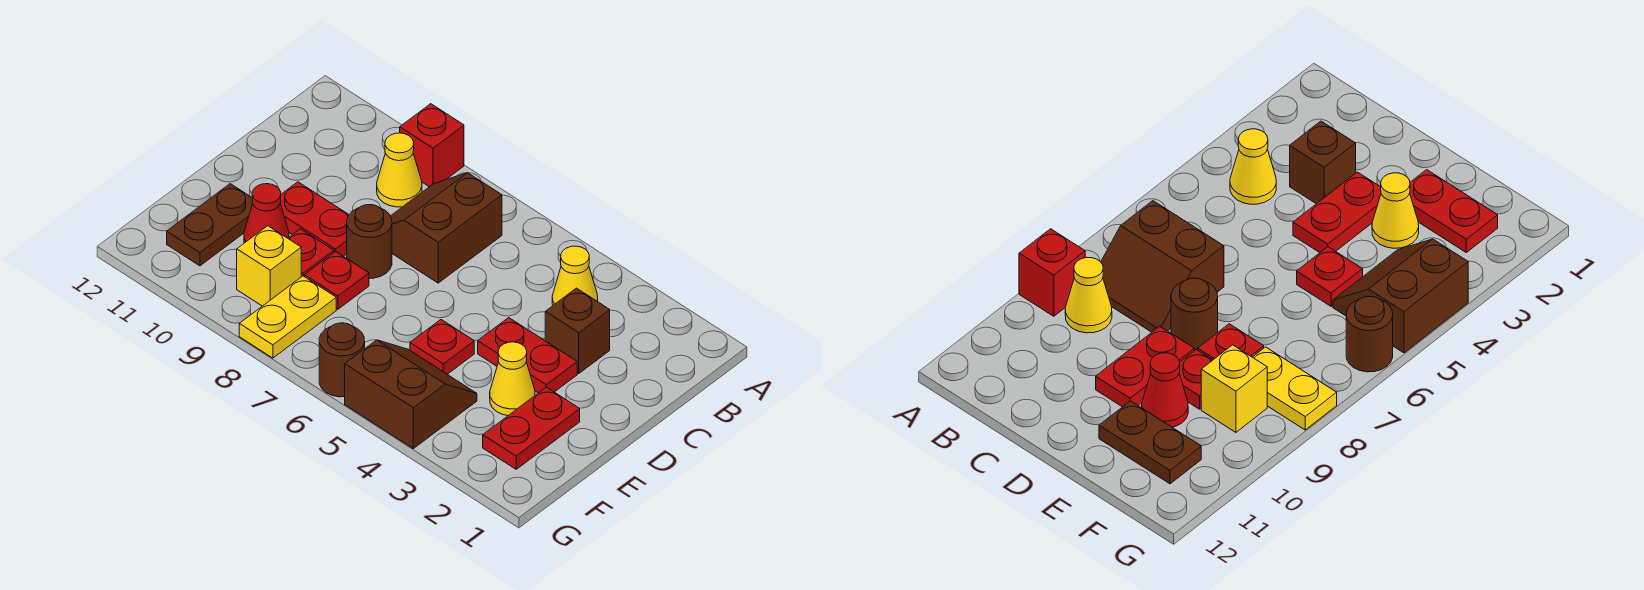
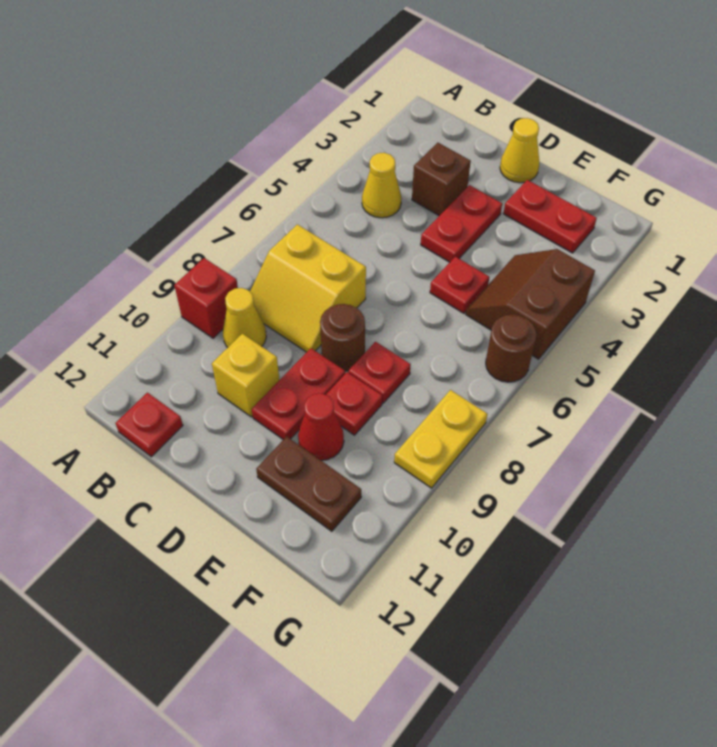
brown slope B7:C8 level 1 top 7 -> yellow slope B7:C8 level 1 top 7
none -> red plate B12 level 1
yellow cone E3 level 1 -> yellow cone D1 level 1
yellow plate F8:G8 level 1 -> yellow plate G8:G9 level 1
yellow brick F9 level 1 -> yellow brick C10 level 1

